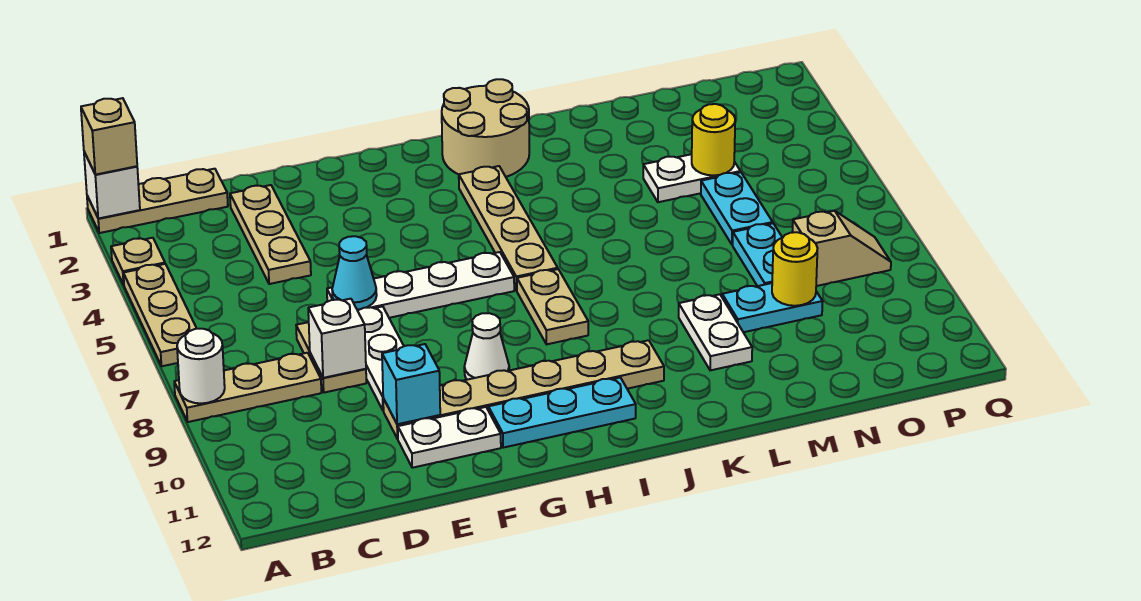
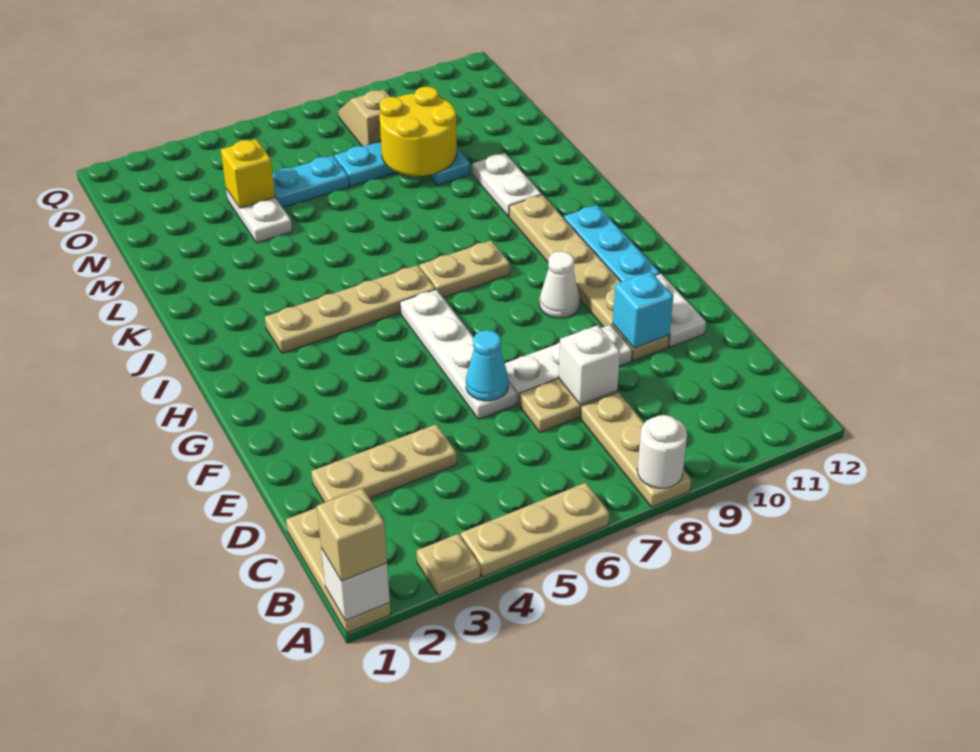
tan round brick I1:J2 level 1 -> none
white plate L9:L10 level 1 -> white plate K10:L10 level 1
yellow round brick N4 level 2 -> yellow brick N4 level 2
yellow round brick N9 level 2 -> yellow round brick M8:N9 level 2

